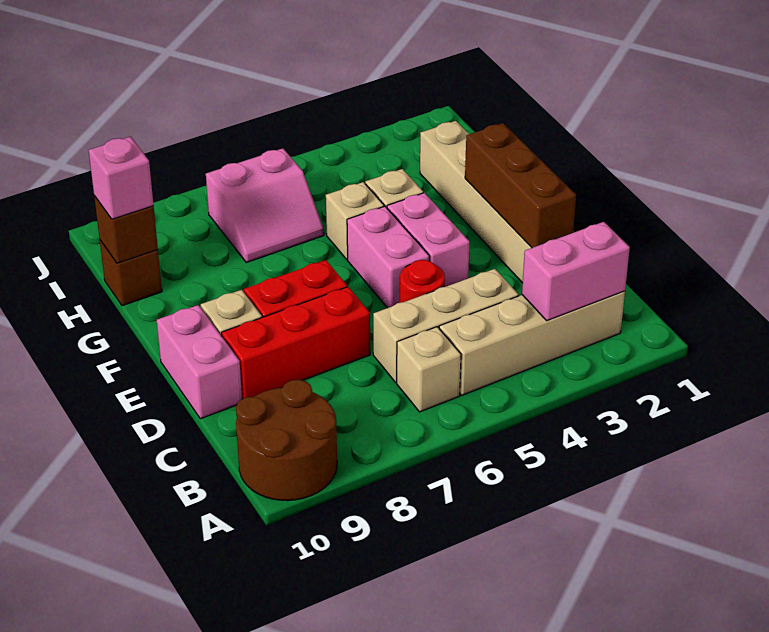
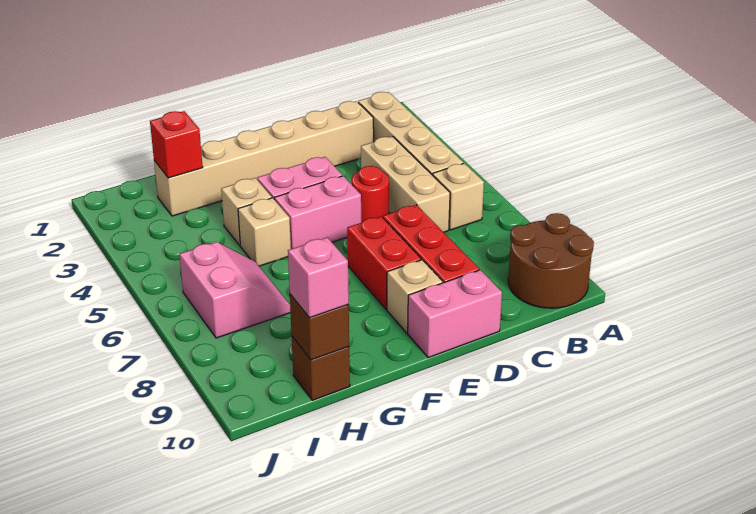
pink brick B2:B3 level 2 -> none
brown brick D2:F2 level 2 -> none
none -> red brick H2 level 2

